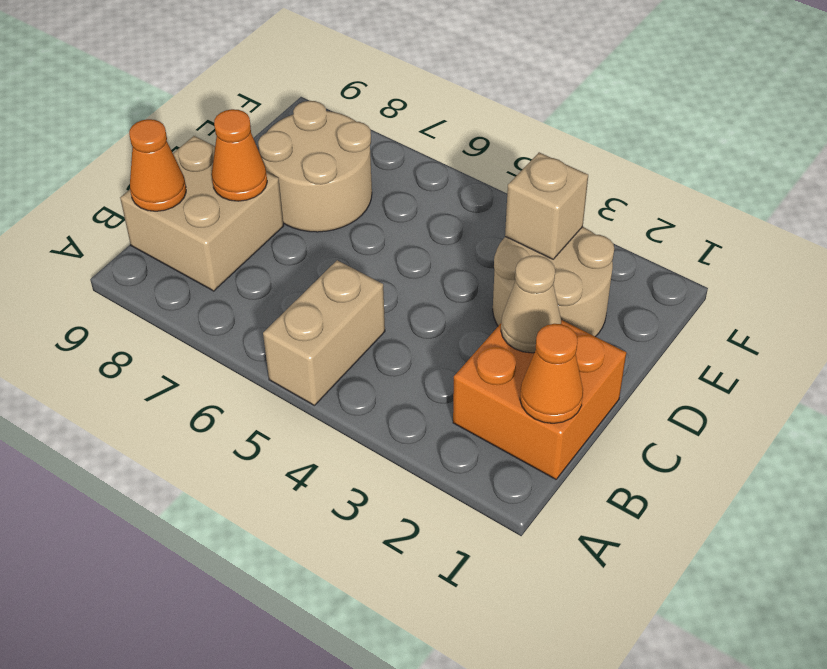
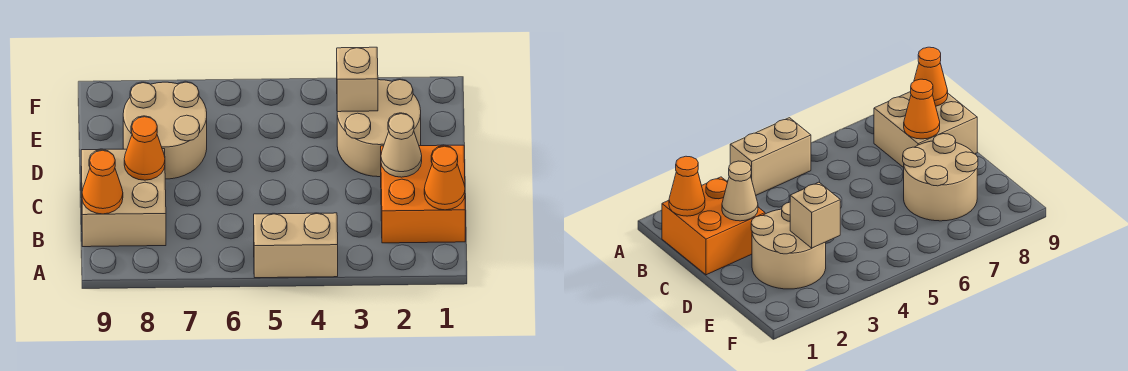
tan brick A5:B5 level 1 -> tan brick A4:A5 level 1

